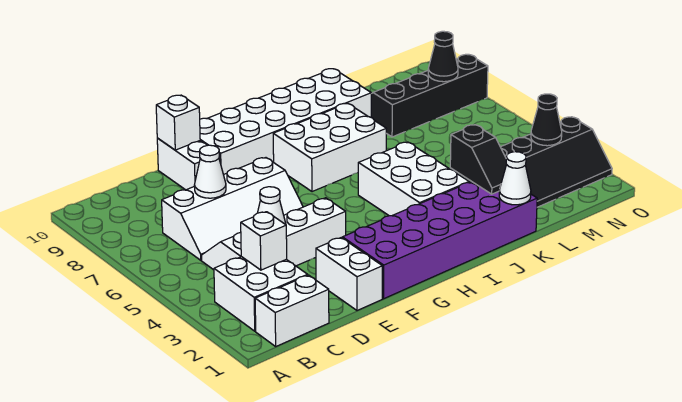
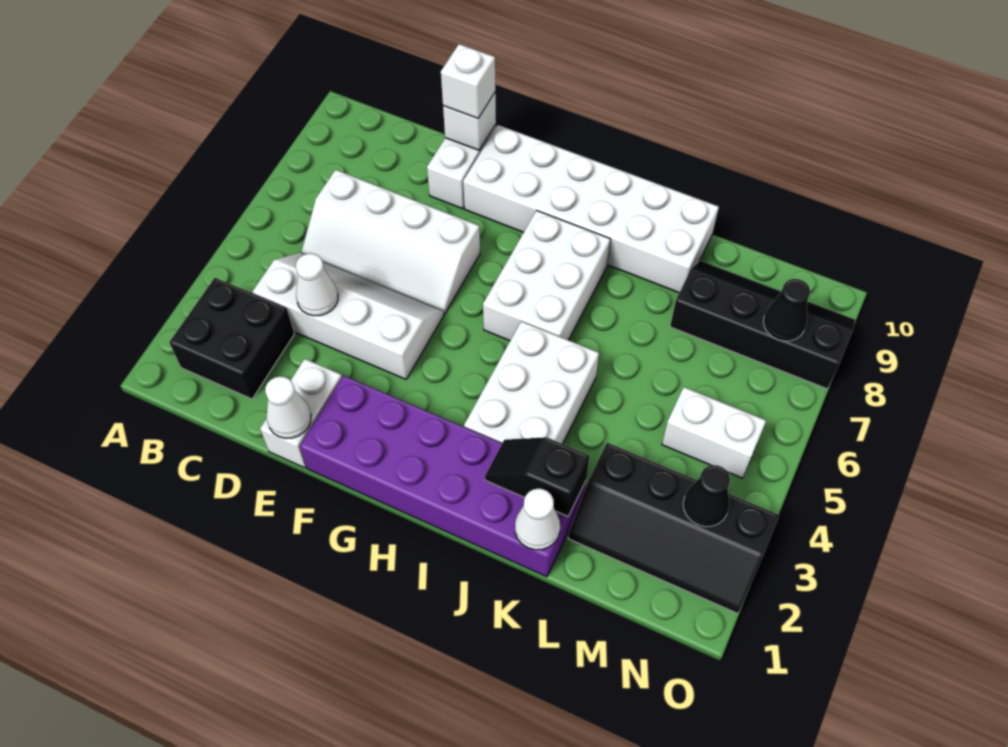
white brick B1:C1 level 1 -> white brick M5:N5 level 1
white brick B2:C3 level 1 -> black brick B2:C3 level 1
white brick C3 level 2 -> white brick E10 level 3
white cone D7 level 2 -> white cone E1 level 2
white brick H7:J8 level 1 -> white brick H6:I8 level 1
black slope K2:K3 level 2 top 3 -> black slope J2:K2 level 2 top K

